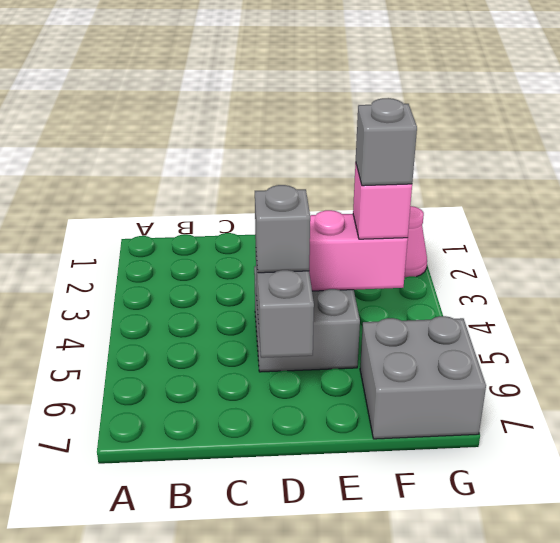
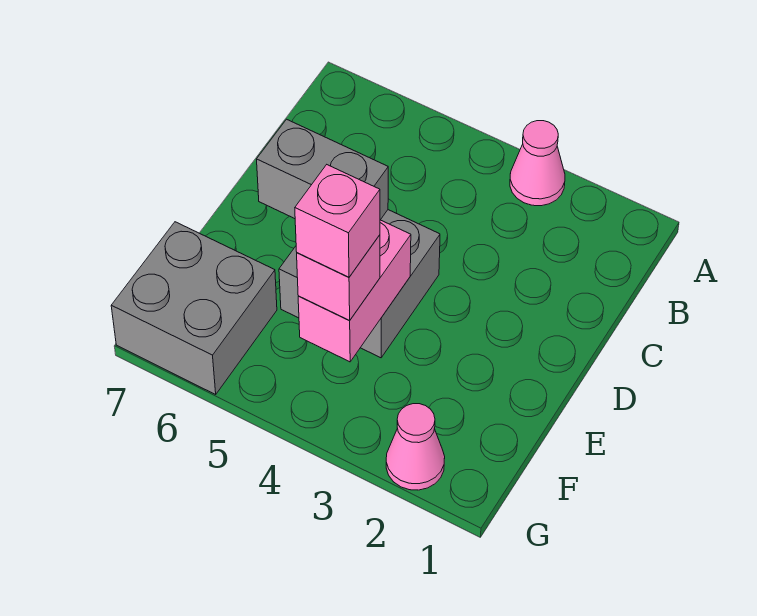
none -> pink cone A3 level 1
grey brick D5 level 3 -> none
grey brick F4 level 4 -> pink brick F4 level 4

